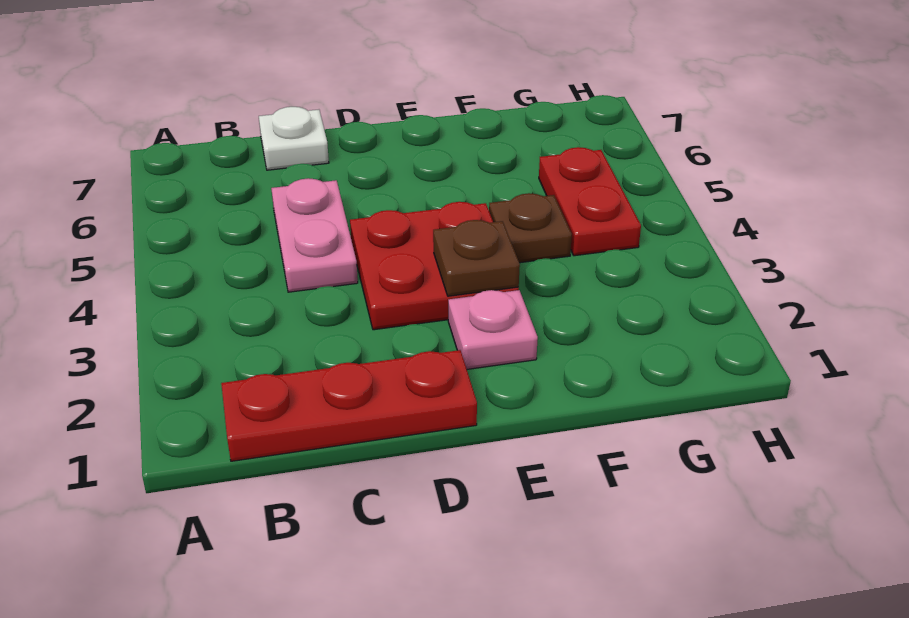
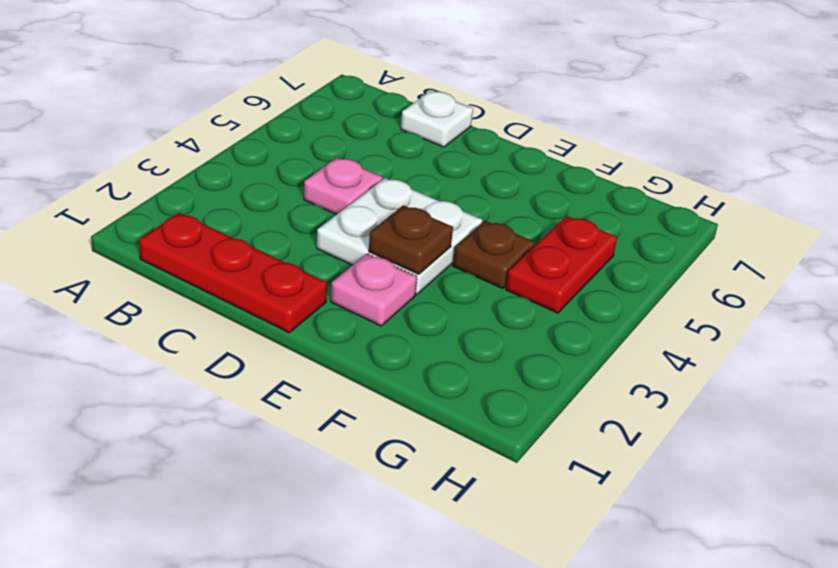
pink plate C4:C5 level 1 -> pink plate C4 level 1
red plate D3:E4 level 1 -> white plate D3:E4 level 1

